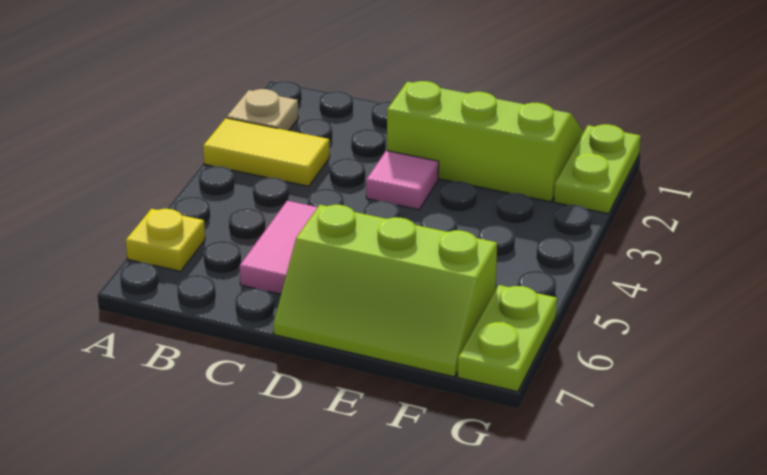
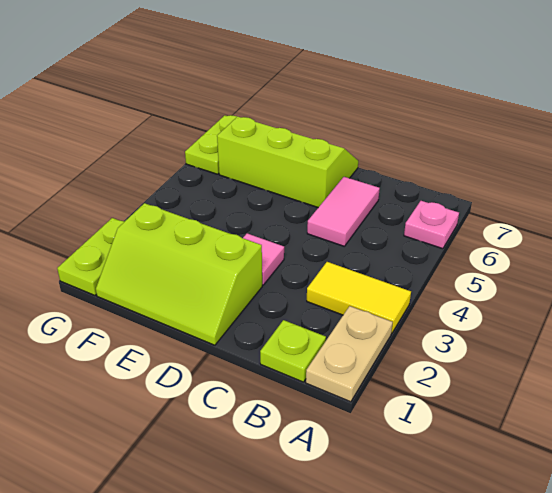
tan plate A2 level 1 -> tan plate A1:A2 level 1
yellow plate A6 level 1 -> pink plate A6 level 1
none -> lime plate B1 level 1

